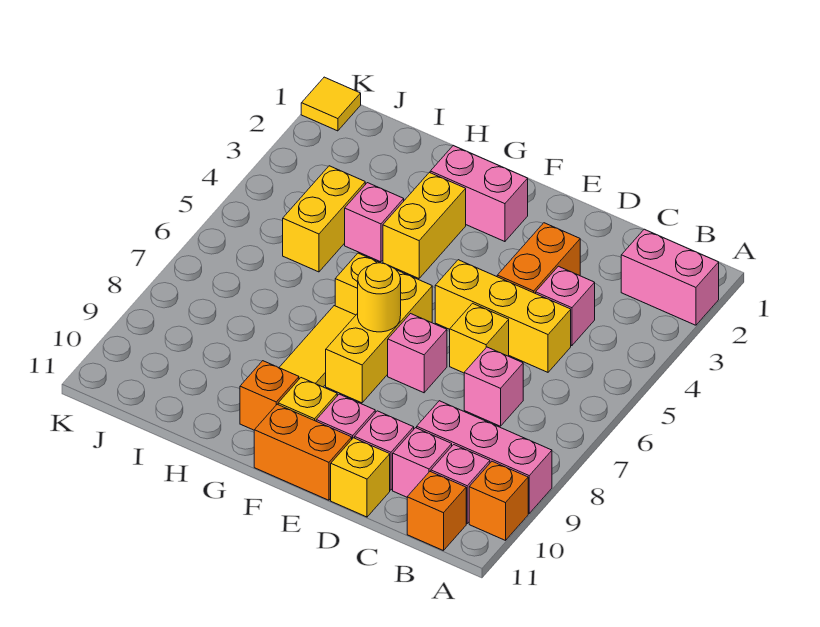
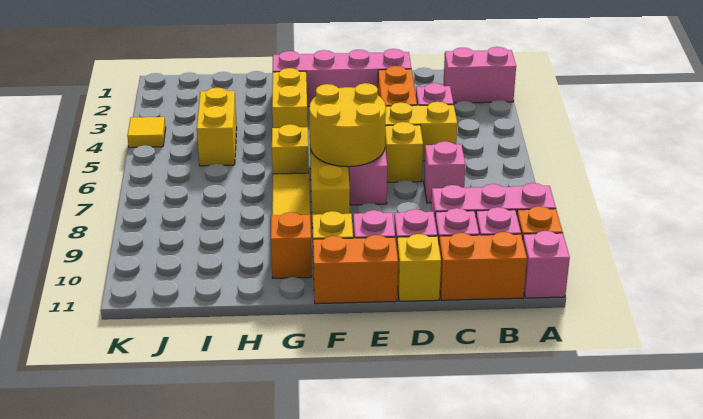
orange brick B11 level 1 -> orange brick B11:C11 level 1
pink brick F2:G2 level 1 -> pink brick D2:G2 level 1
yellow round brick F7 level 2 -> yellow round brick E6:F7 level 2
pink brick H4 level 1 -> pink brick A11 level 1
yellow tile K1 level 1 -> yellow tile K4 level 1

